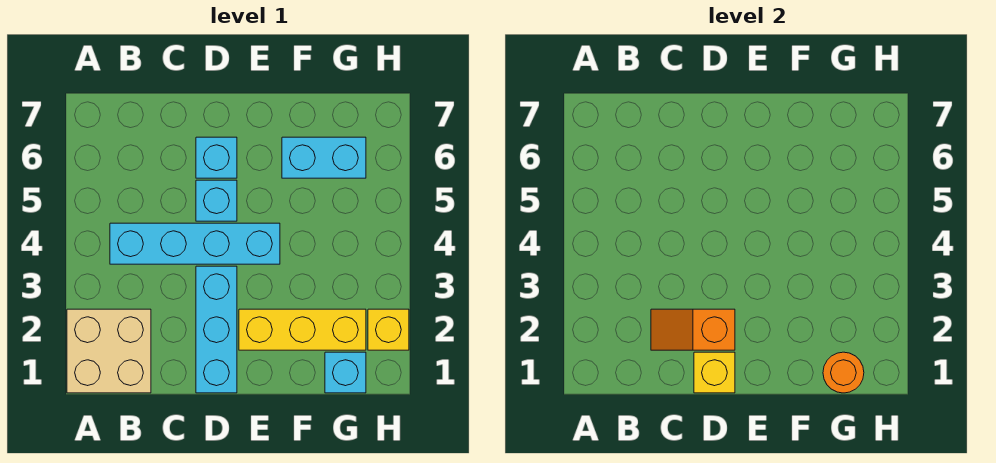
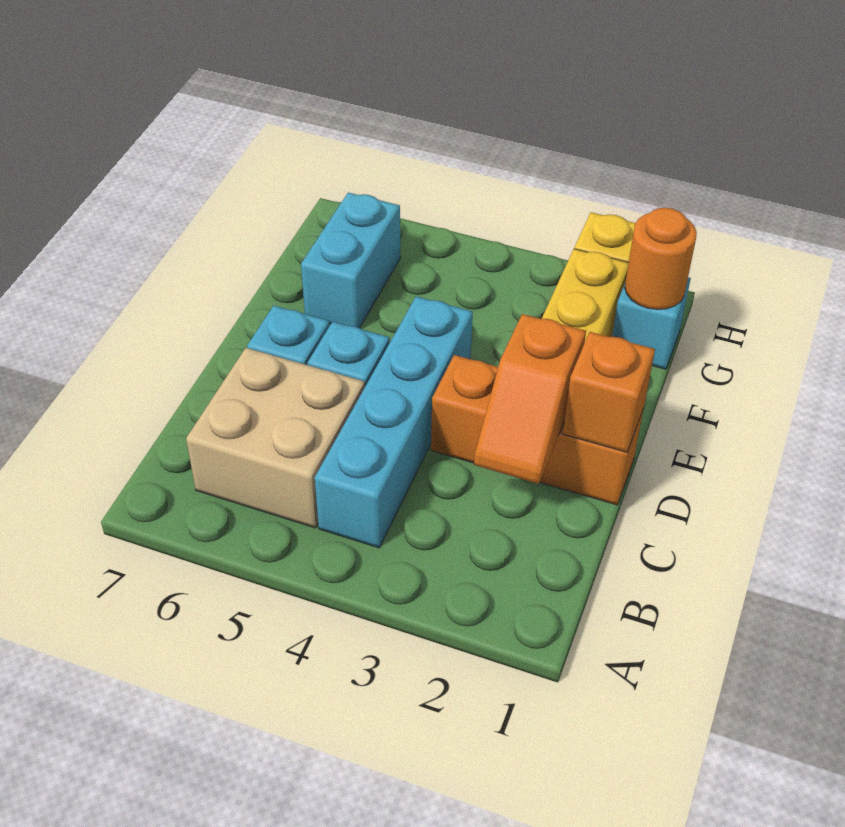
tan brick A1:B2 level 1 -> tan brick B5:C6 level 1
cyan brick D1:D3 level 1 -> orange brick D1:D3 level 1
yellow brick D1 level 2 -> orange brick D1 level 2

